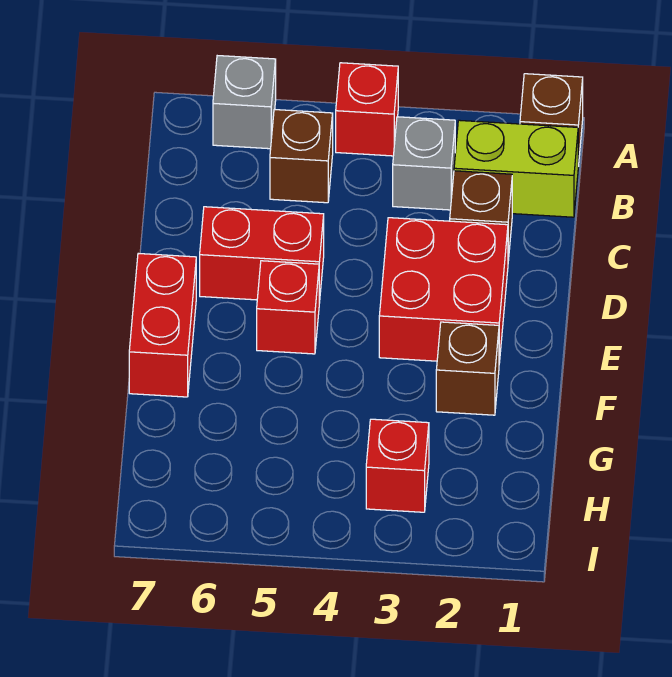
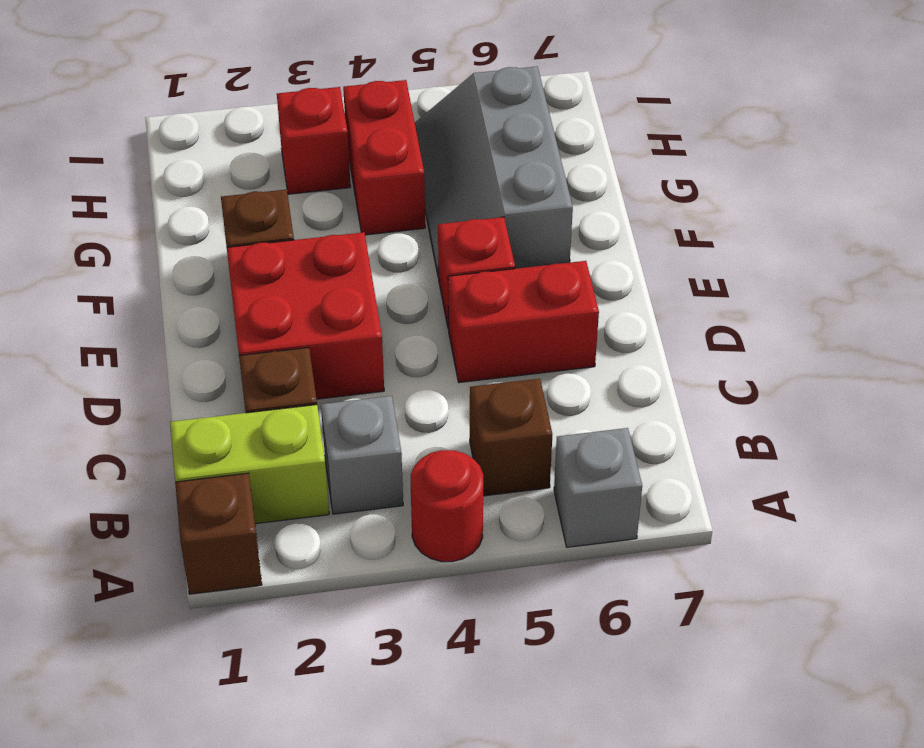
red brick A4 level 1 -> red round brick A4 level 1
red brick E7:F7 level 1 -> red brick G4:H4 level 1
none -> grey slope F5:H6 level 1 top 6

